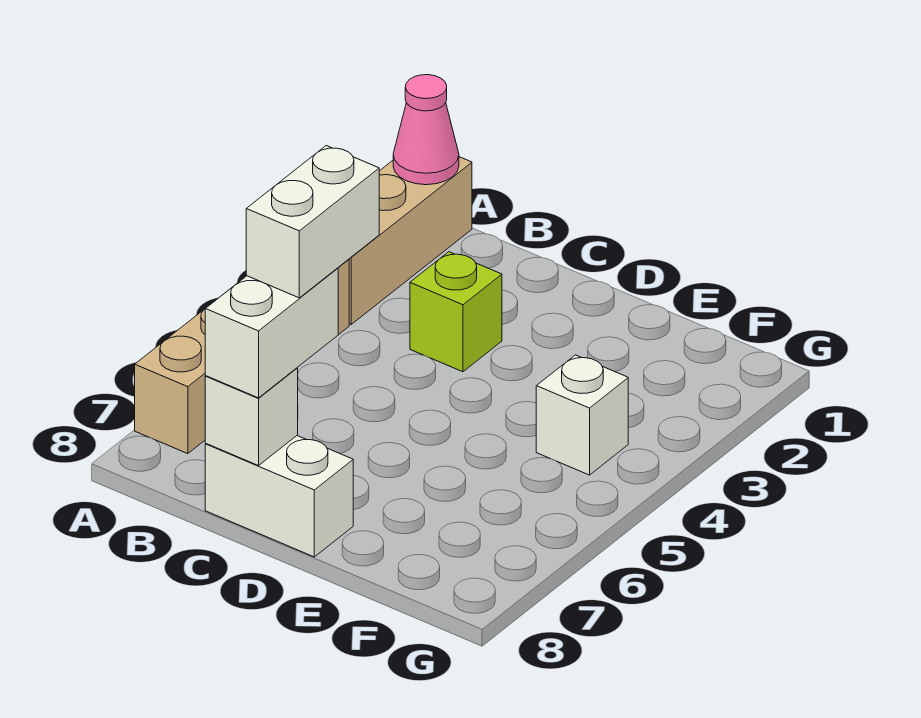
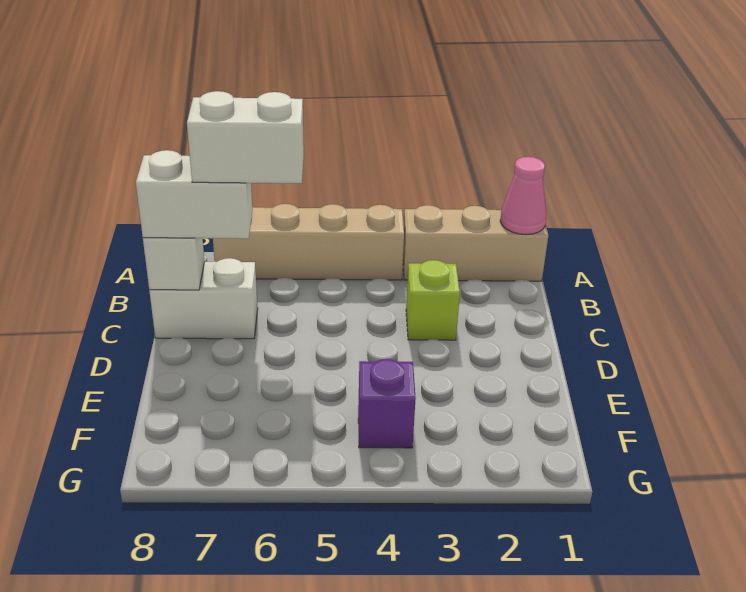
white brick C8:D8 level 1 -> white brick C7:C8 level 1
white brick F4 level 1 -> purple brick F4 level 1

